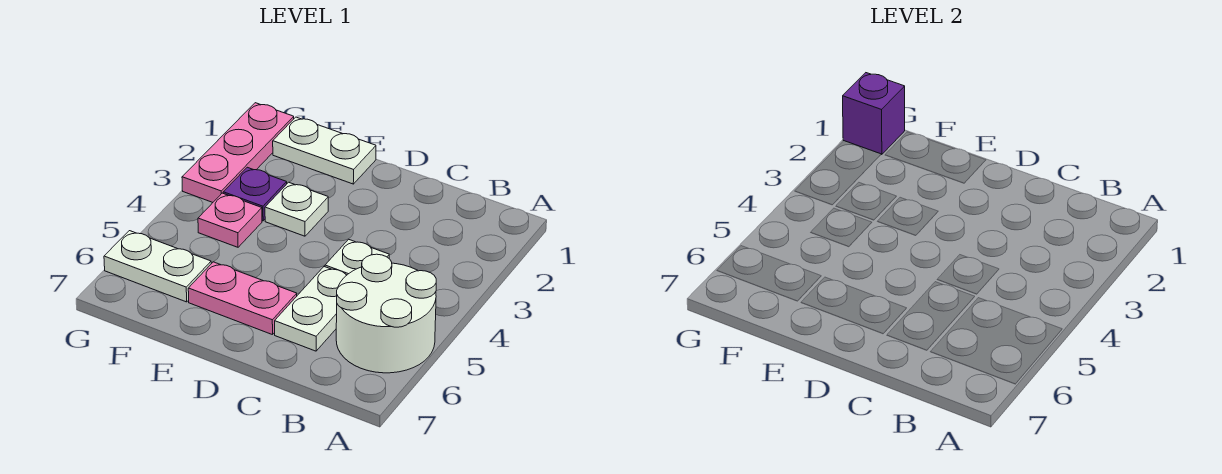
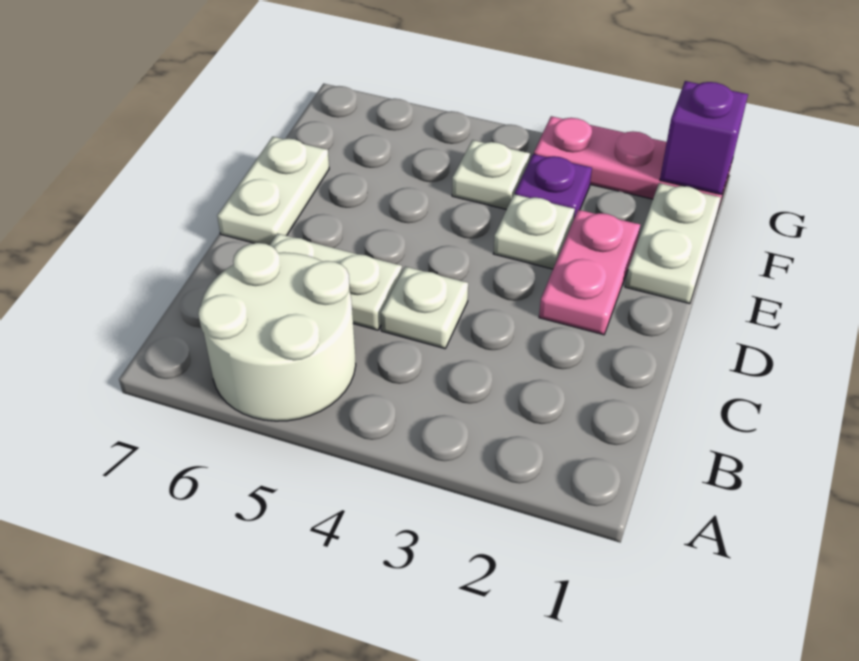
pink plate D6:E6 level 1 -> pink plate D2:E2 level 1
pink plate F4 level 1 -> white plate F4 level 1
white plate F6:G6 level 1 -> white plate D7:E7 level 1

